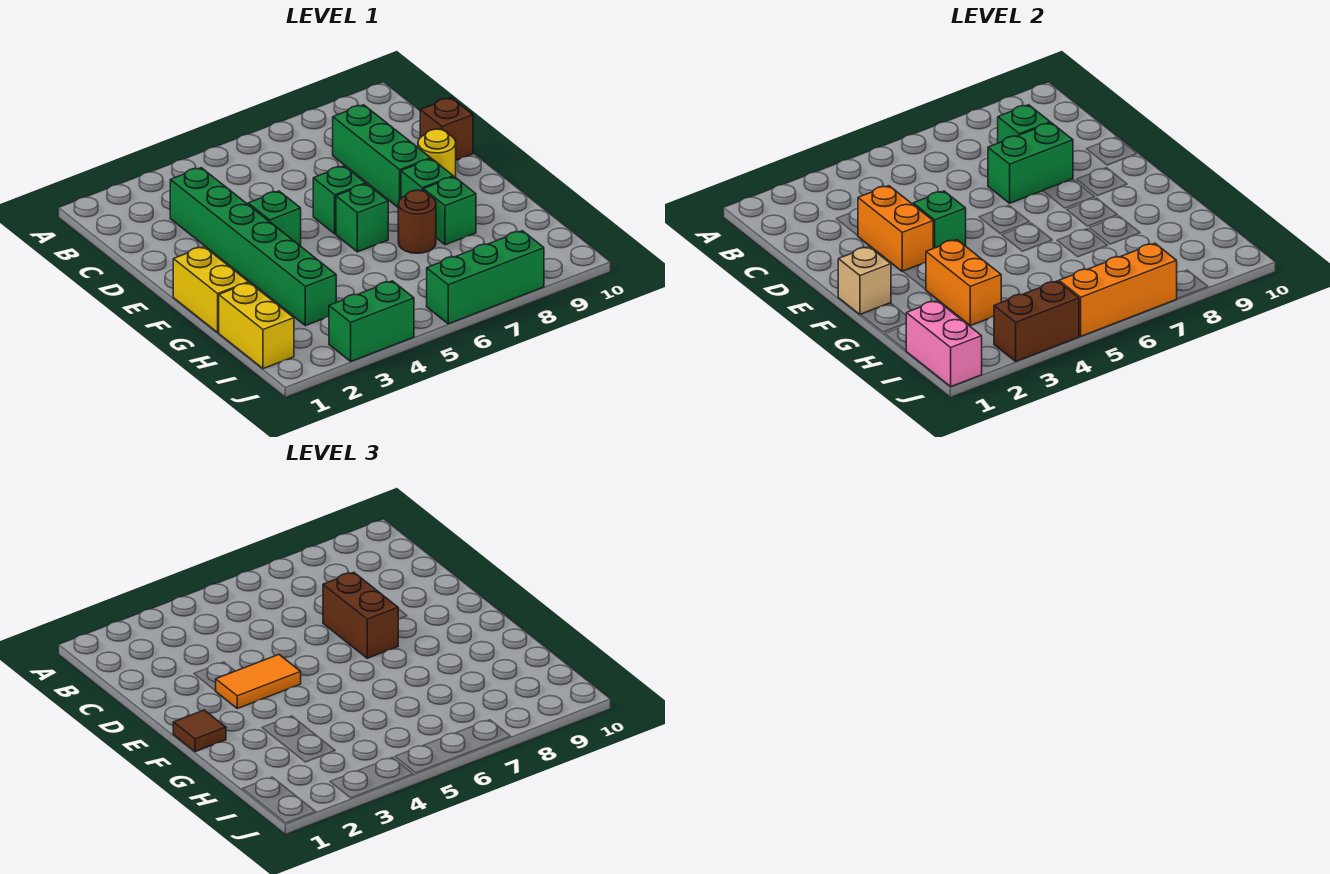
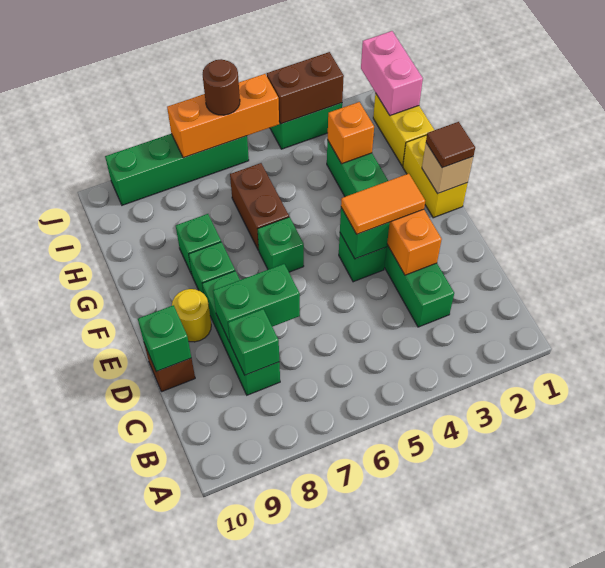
brown brick D7:E7 level 3 -> brown brick G6:H6 level 1
green brick E6 level 1 -> green brick D10 level 2
orange brick G3:H3 level 2 -> orange brick H3 level 2
brown round brick G7 level 1 -> brown round brick J6 level 3
green brick J6:J8 level 1 -> green brick J6:J9 level 1

